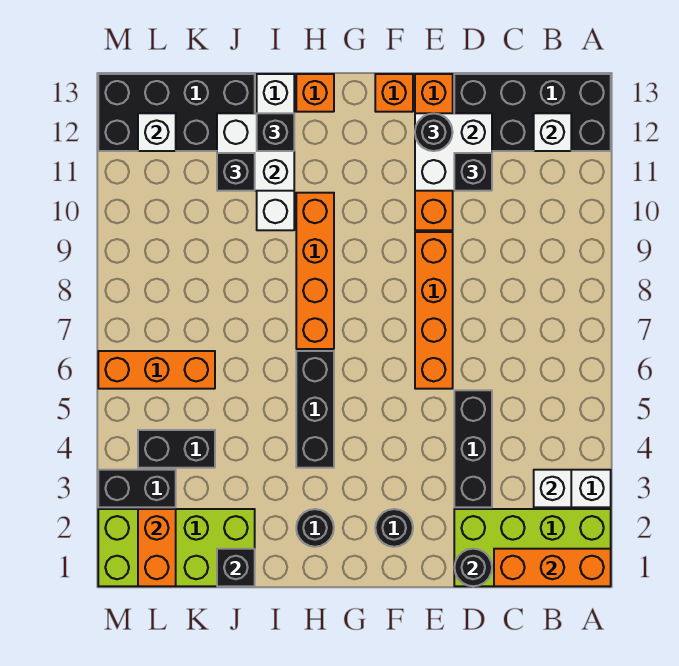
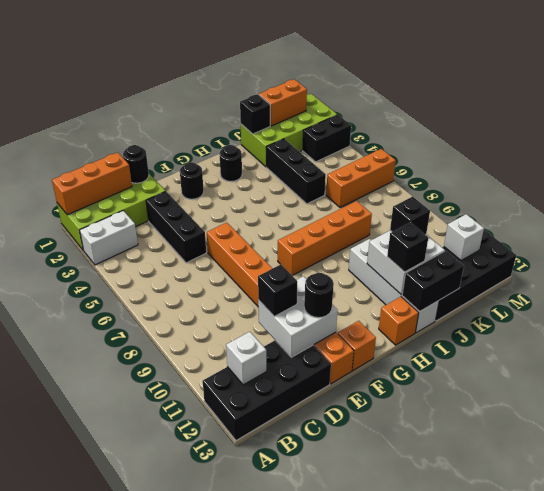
white brick B3 level 2 -> none
black brick H4:H6 level 1 -> black brick J3:J5 level 1
orange brick H7:H10 level 1 -> orange brick G8:J8 level 1
black brick K4:L4 level 1 -> black brick I13:J13 level 2
orange brick L1:L2 level 2 -> orange brick K1:L1 level 2

